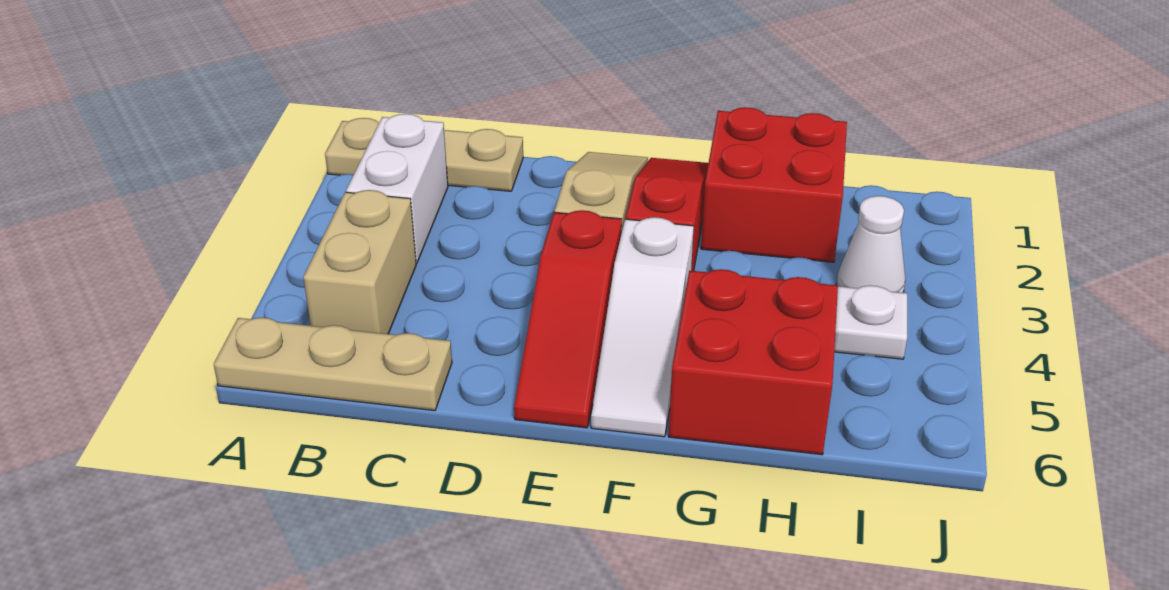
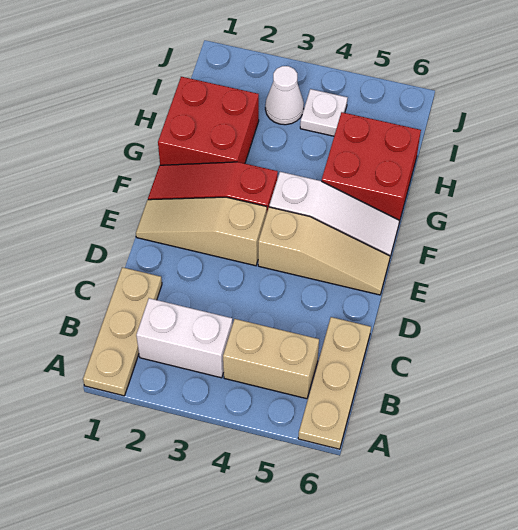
red slope E4:E6 level 1 top 4 -> tan slope E4:E6 level 1 top 4

